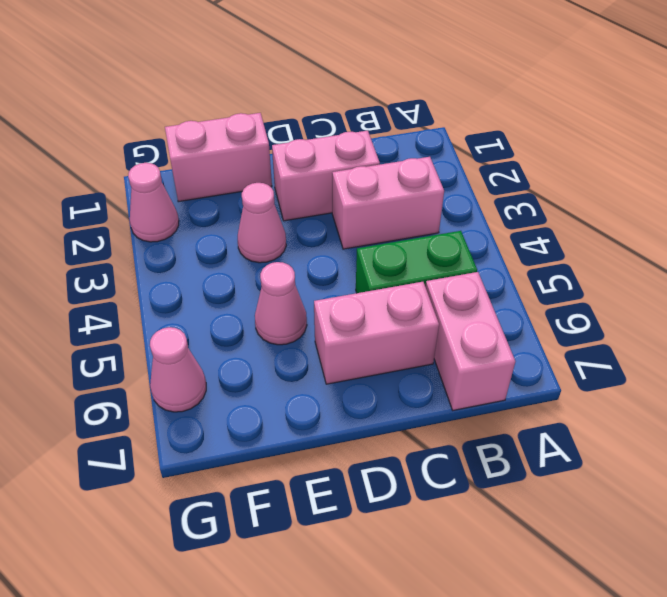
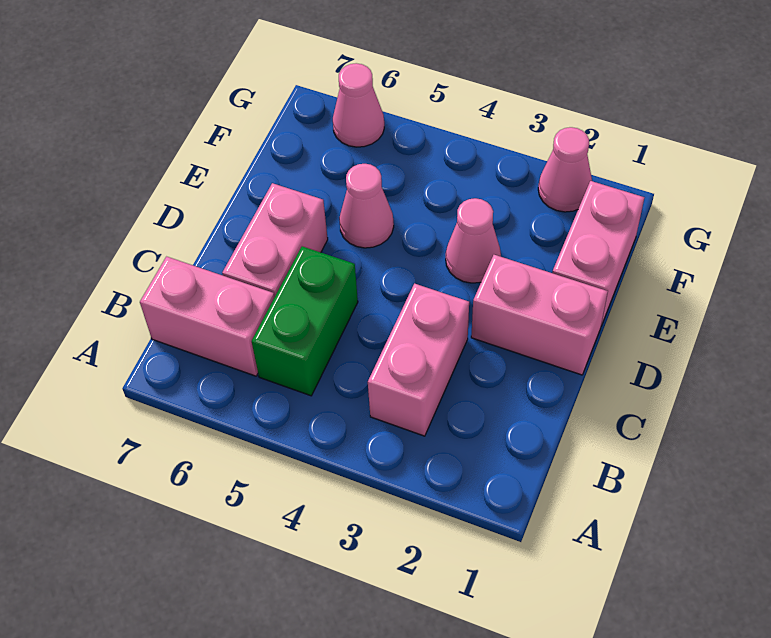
pink brick C2:D2 level 1 -> pink brick D1:D2 level 1

